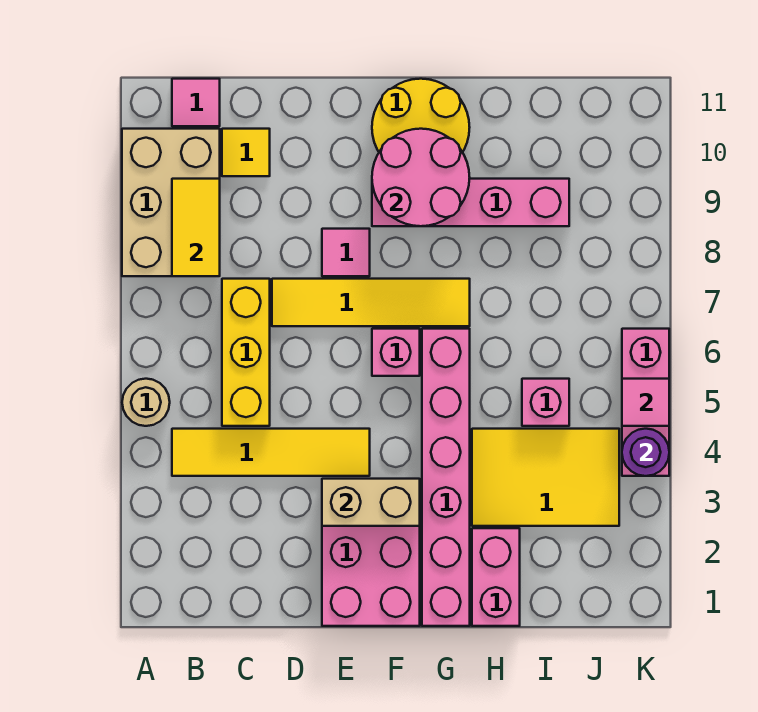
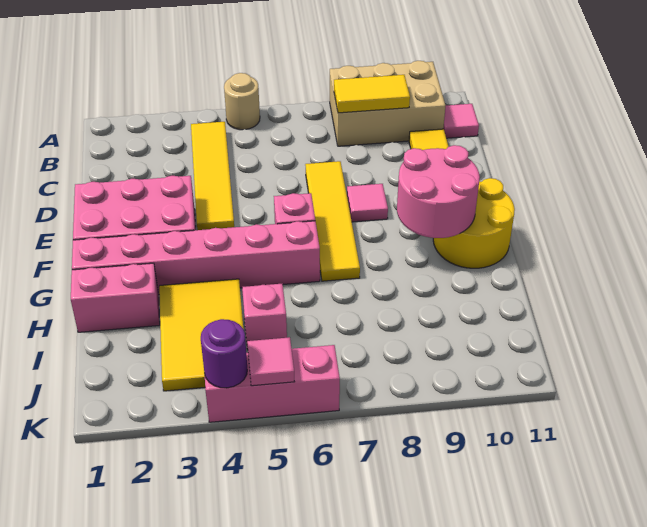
yellow brick C5:C7 level 1 -> none
tan brick E3:F3 level 2 -> none
pink brick F9:I9 level 1 -> none

